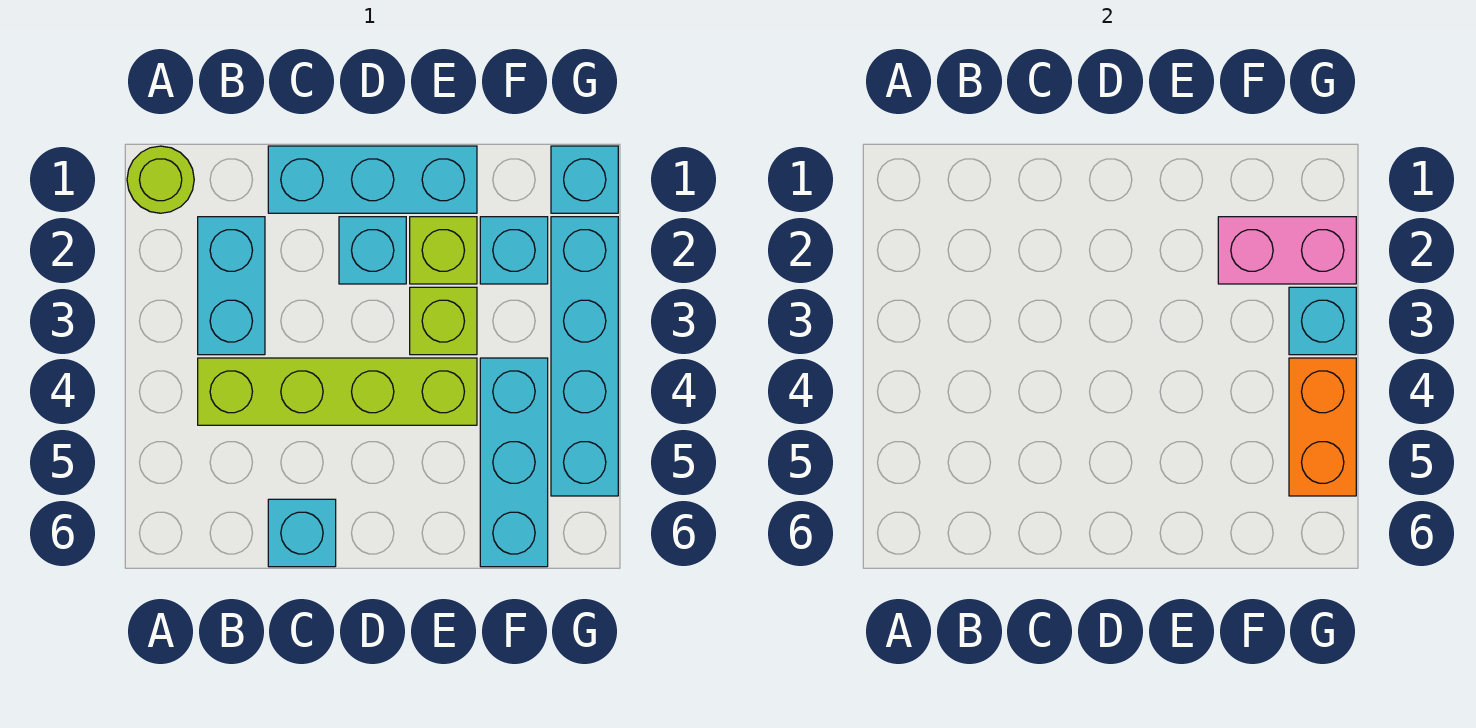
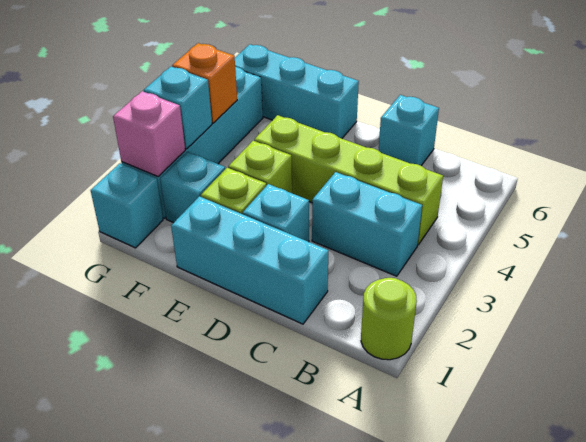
cyan brick B2:B3 level 1 -> cyan brick B3:C3 level 1
pink brick F2:G2 level 2 -> pink brick G2 level 2
cyan brick F4:F6 level 1 -> cyan brick E6:G6 level 1
orange brick G4:G5 level 2 -> orange brick G4 level 2

